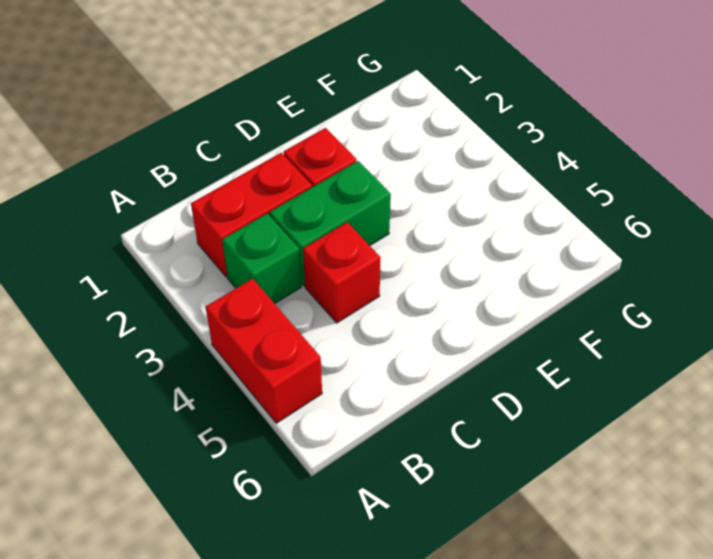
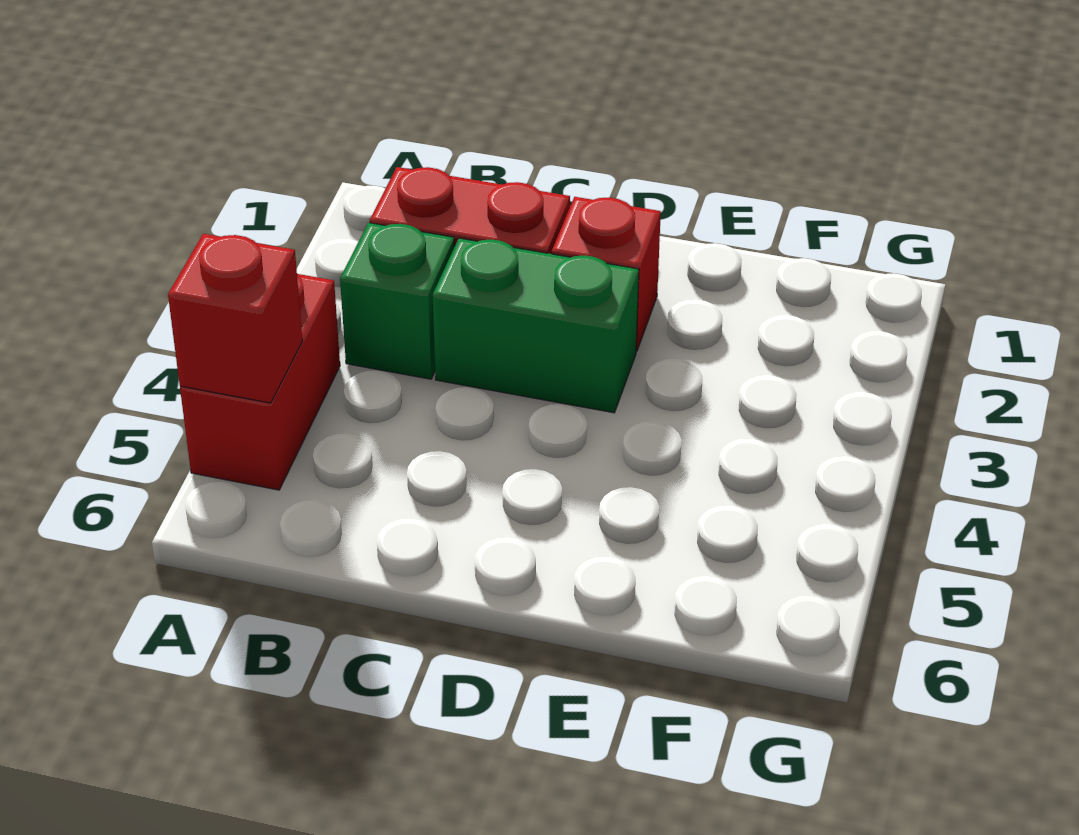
red brick C4 level 1 -> red brick A5 level 2

